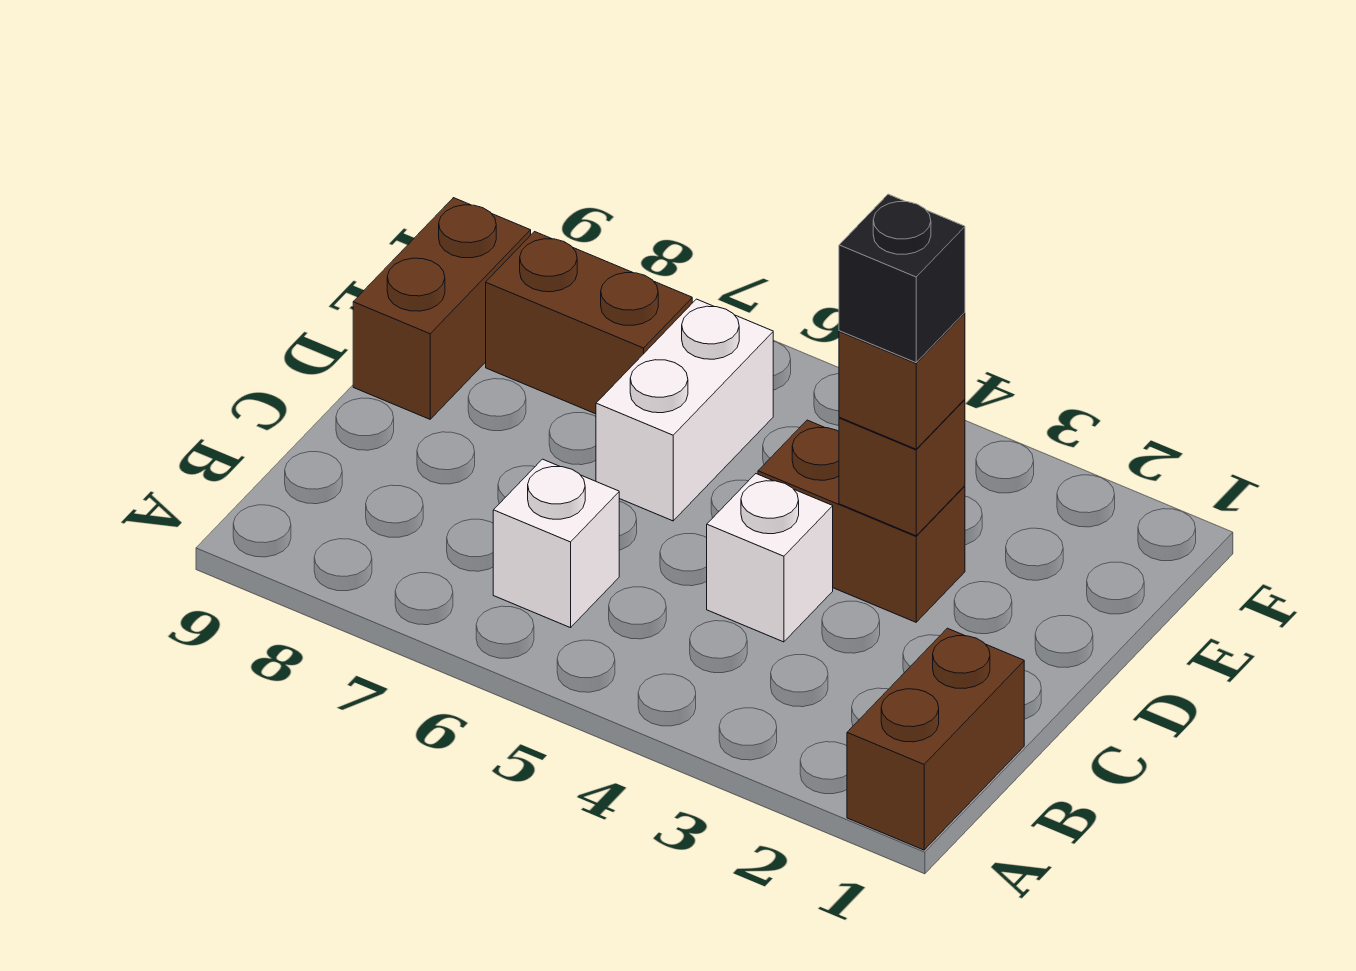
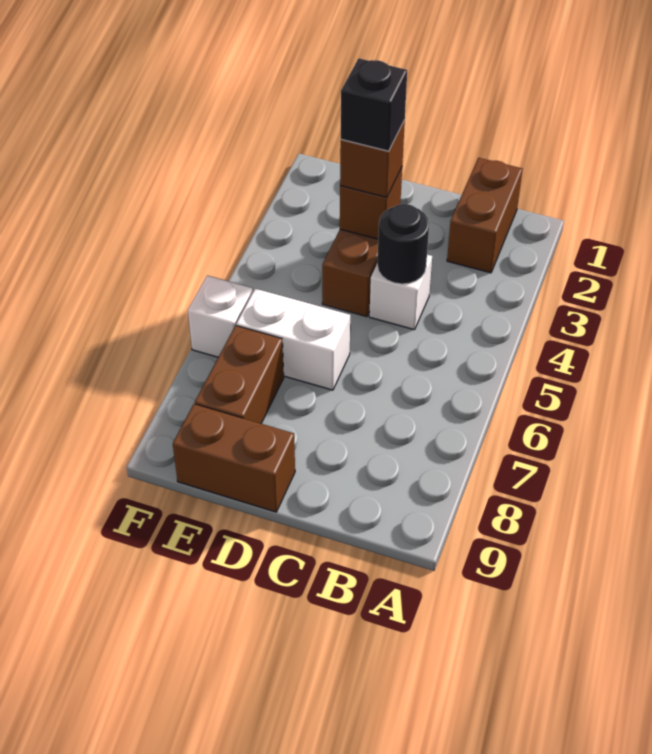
brown brick A1:B1 level 1 -> brown brick B1:B2 level 1
white brick B6 level 1 -> white brick F6 level 1
none -> black round brick C4 level 2

